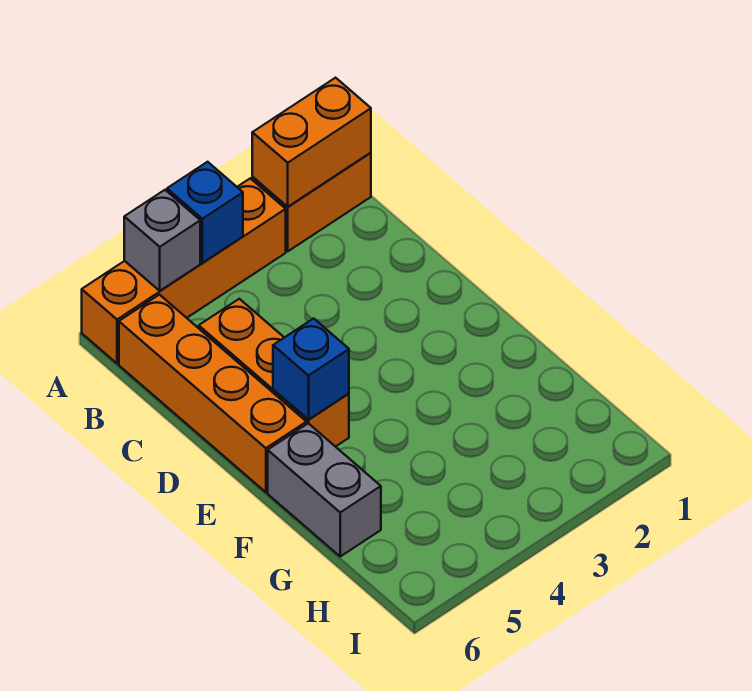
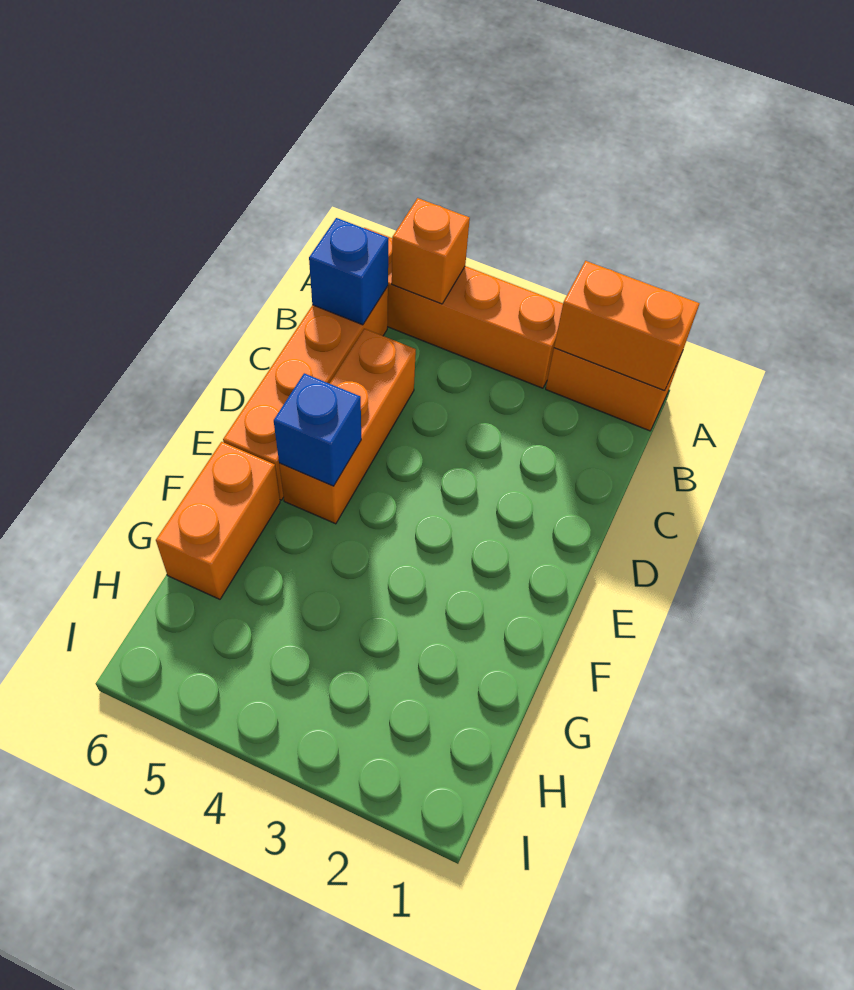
blue brick A4 level 2 -> blue brick B6 level 2
grey brick A5 level 2 -> orange brick A5 level 2
grey brick F6:G6 level 1 -> orange brick F6:G6 level 1

